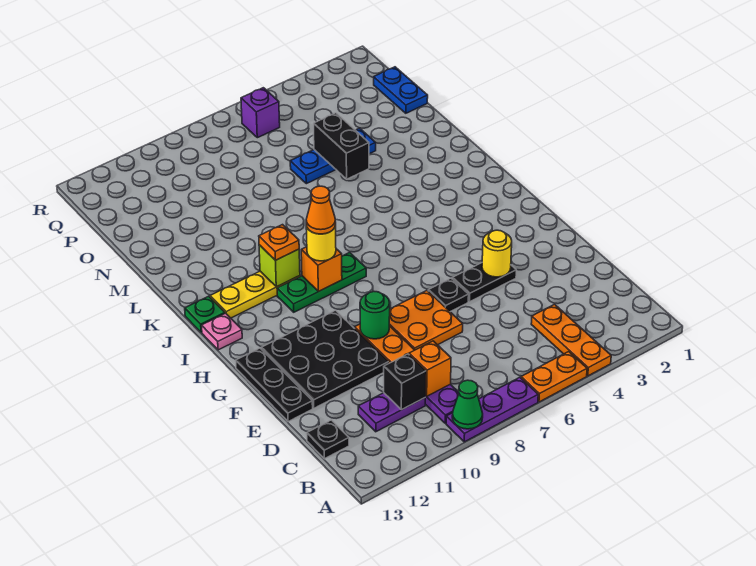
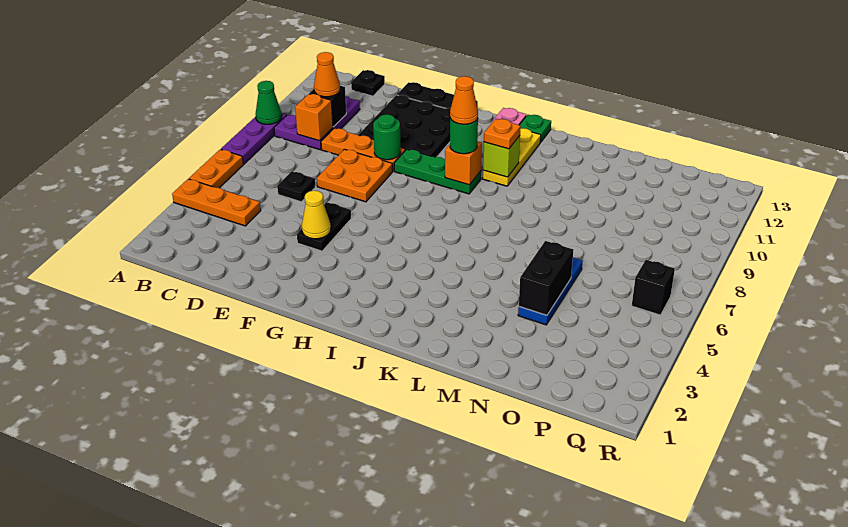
none -> orange cone C10 level 3
yellow round brick F4 level 2 -> yellow cone F4 level 2
black plate F6 level 1 -> black plate D6 level 1
green plate I8:I10 level 1 -> green plate G9:I9 level 1
yellow round brick I9 level 3 -> green round brick I9 level 3
black brick M5:N5 level 2 -> black brick N4:N5 level 2
blue plate O1:P1 level 1 -> none
purple brick Q6 level 1 -> black brick Q6 level 1

